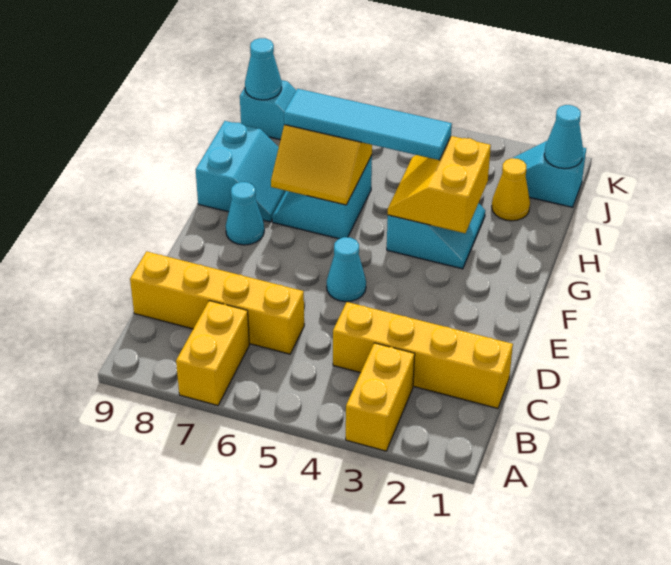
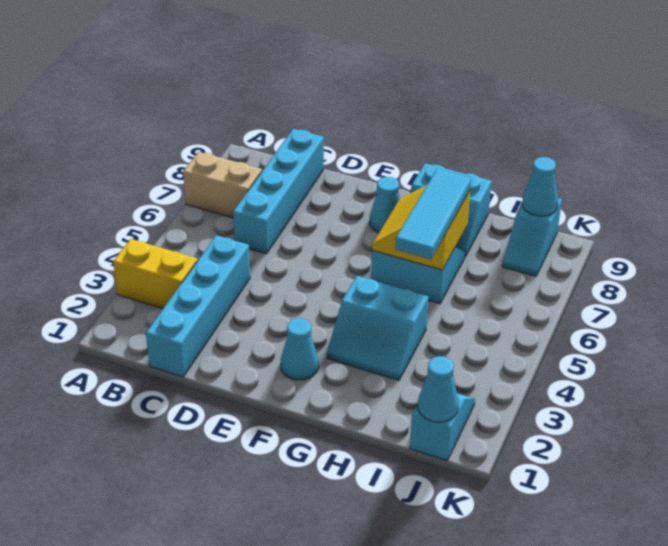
yellow brick A7:B7 level 1 -> tan brick A7:B7 level 1
yellow brick C1:C4 level 1 -> cyan brick C1:C4 level 1
yellow brick C6:C9 level 1 -> cyan brick C6:C9 level 1
cyan cone E5 level 1 -> cyan cone F2 level 1
yellow slope G3:H4 level 2 top 3 -> none
cyan tile H4:H7 level 3 -> cyan tile H5:H7 level 3
yellow cone I2 level 1 -> none

